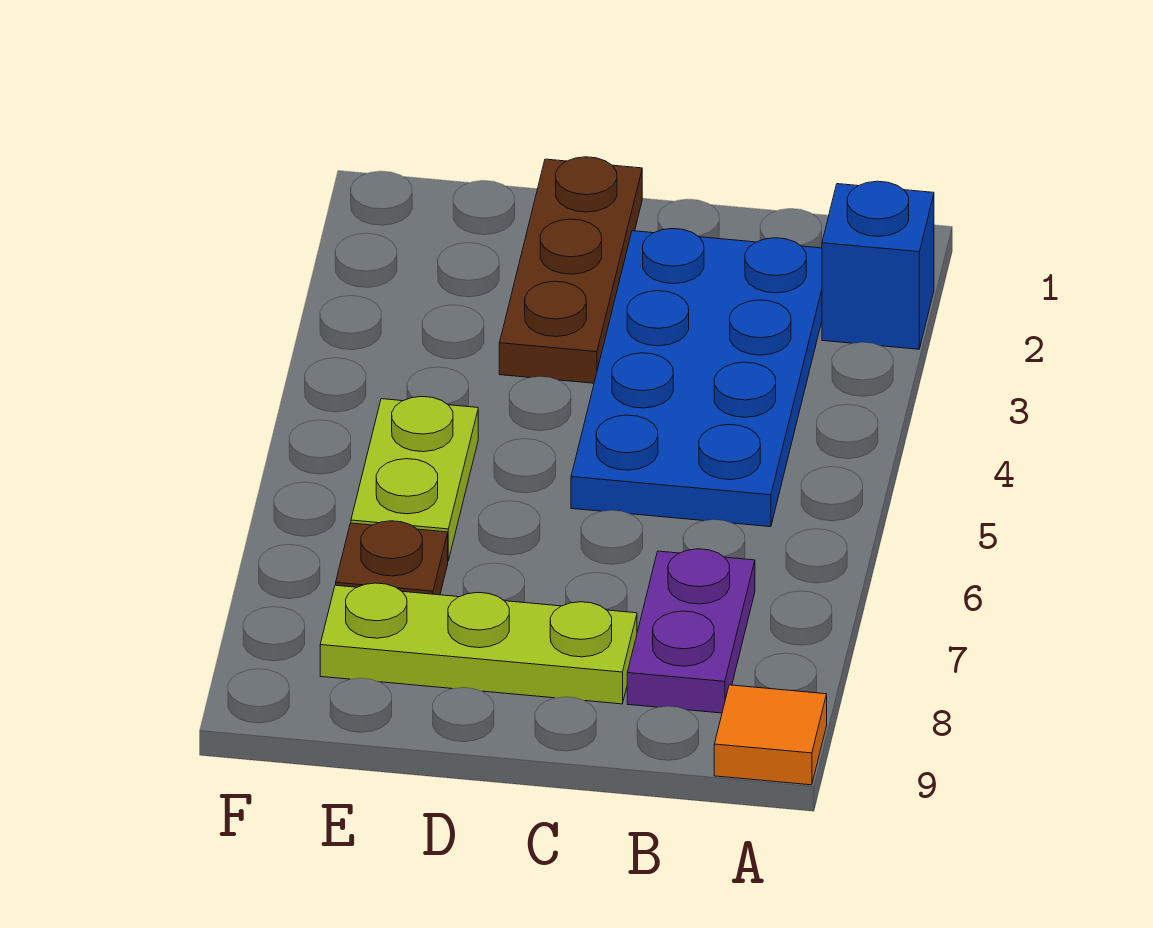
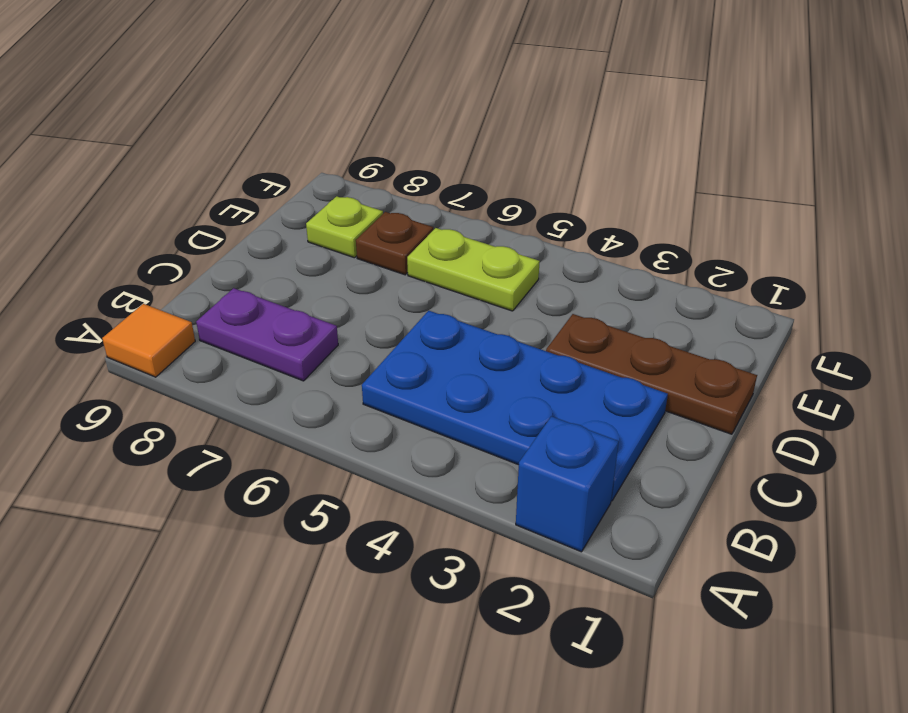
lime plate C8:E8 level 1 -> lime plate E8 level 1

